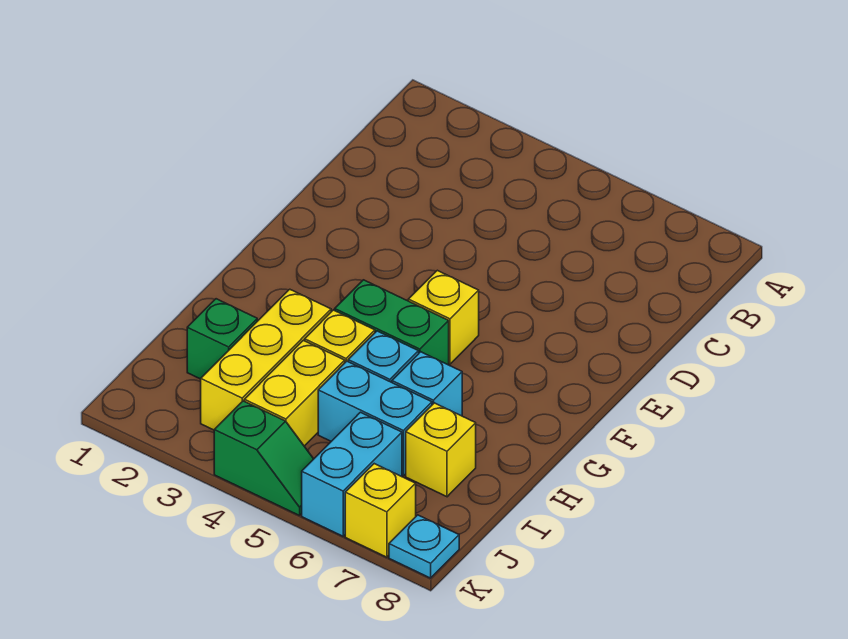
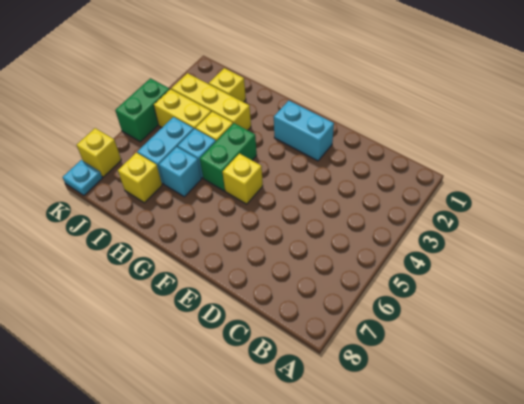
green brick I2 level 1 -> yellow brick I2 level 1
cyan brick J6:K6 level 1 -> cyan brick E2:F2 level 1
green slope K4:K5 level 1 top 4 -> green brick K4:K5 level 1

